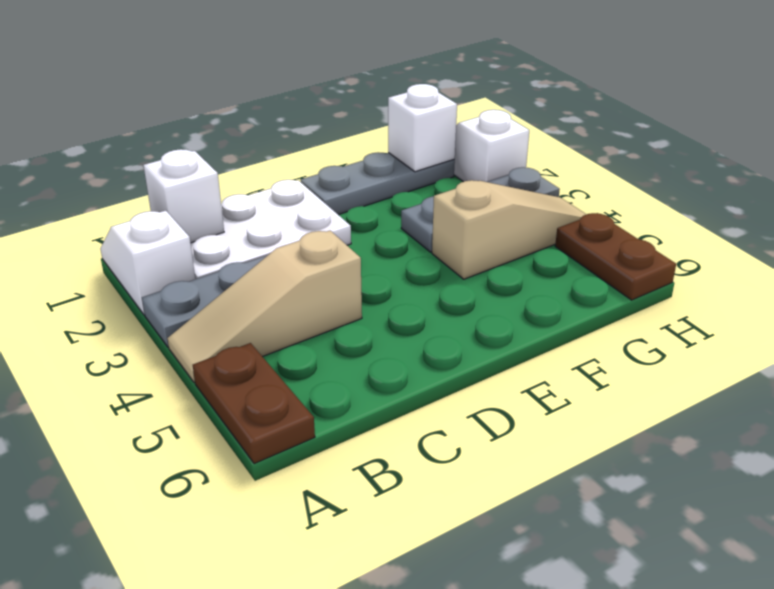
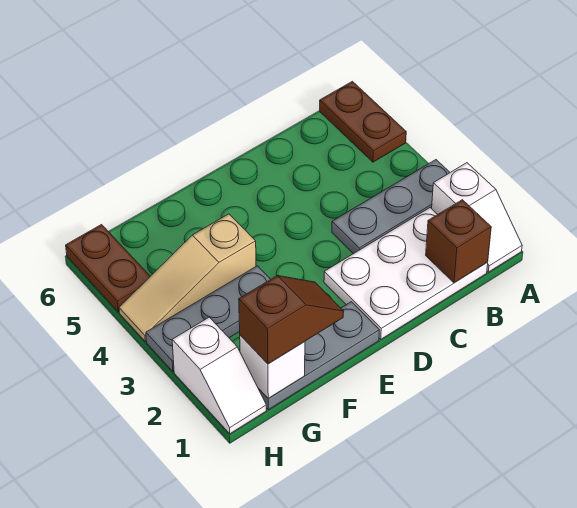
tan slope A4:C4 level 1 top C -> none
white brick B1 level 2 -> brown brick B1 level 2
none -> brown slope F1:G1 level 3 top G

